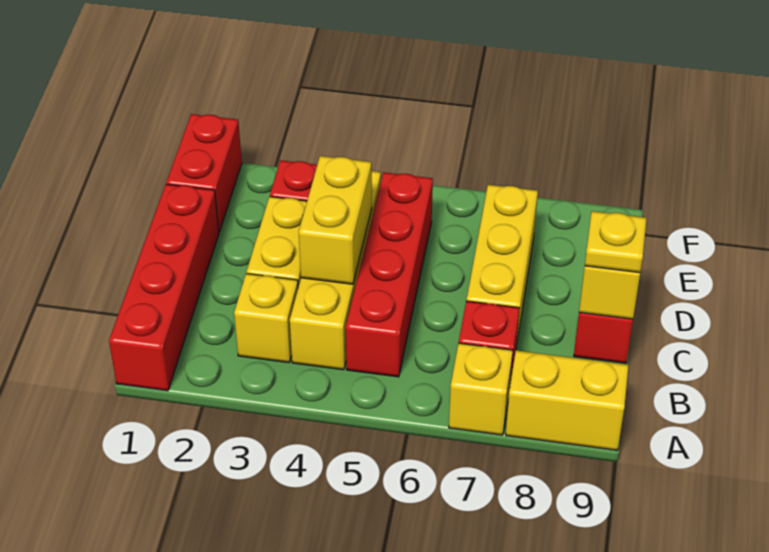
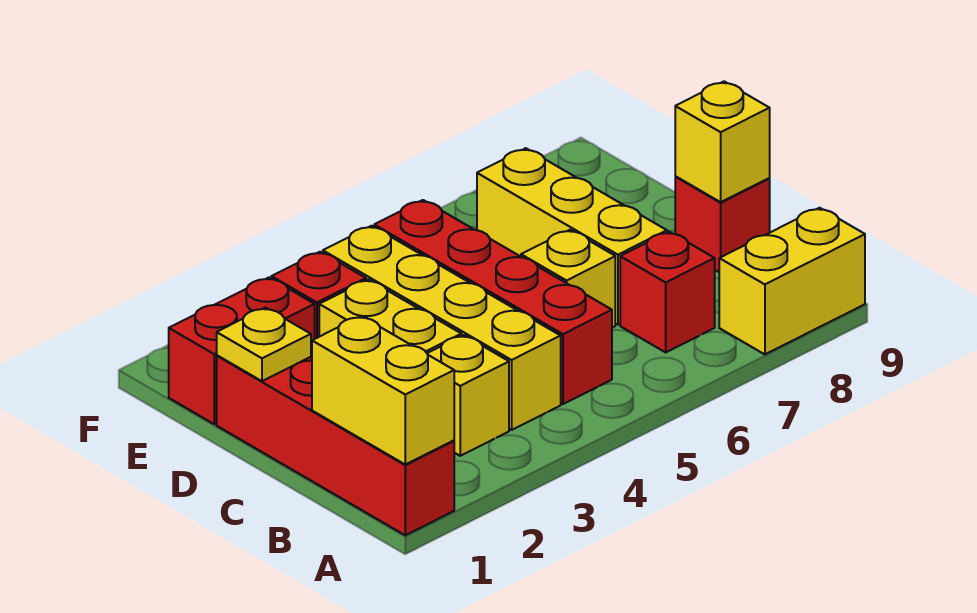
yellow brick A7 level 1 -> yellow brick C6 level 1
yellow brick C4:D4 level 2 -> yellow brick A1:B1 level 2
yellow plate C9 level 3 -> yellow plate D1 level 2
red brick E1:F1 level 1 -> red brick E1:E2 level 1

